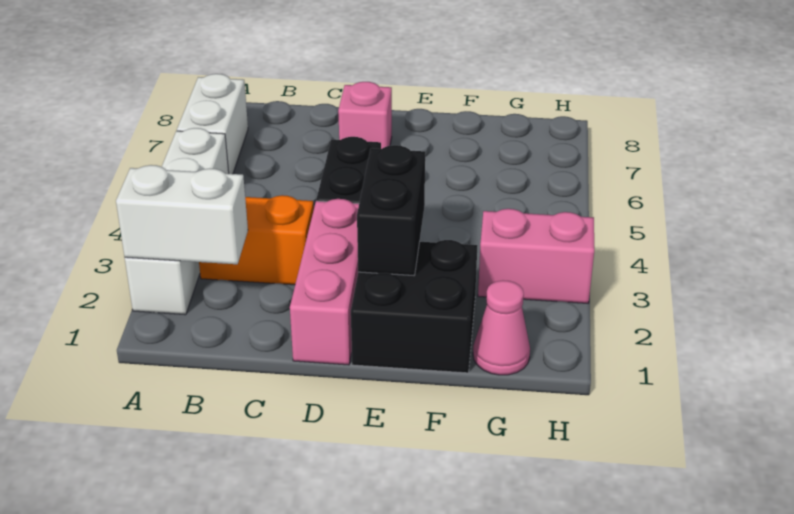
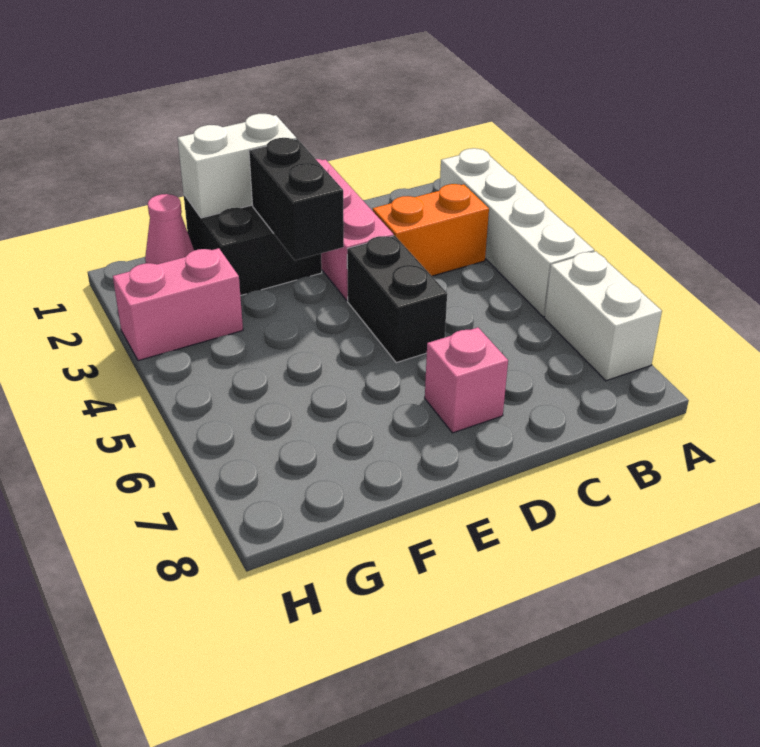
white brick A2:B2 level 2 -> white brick E1:F1 level 2

